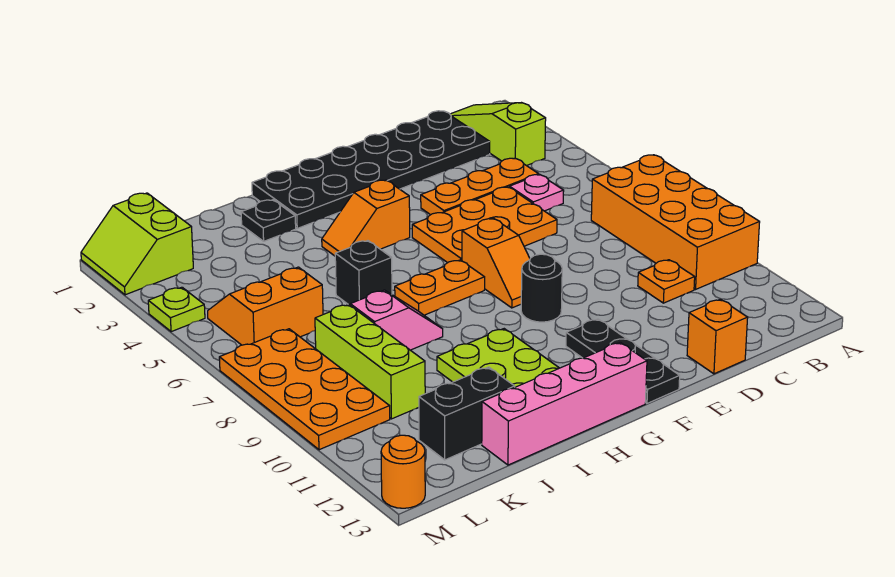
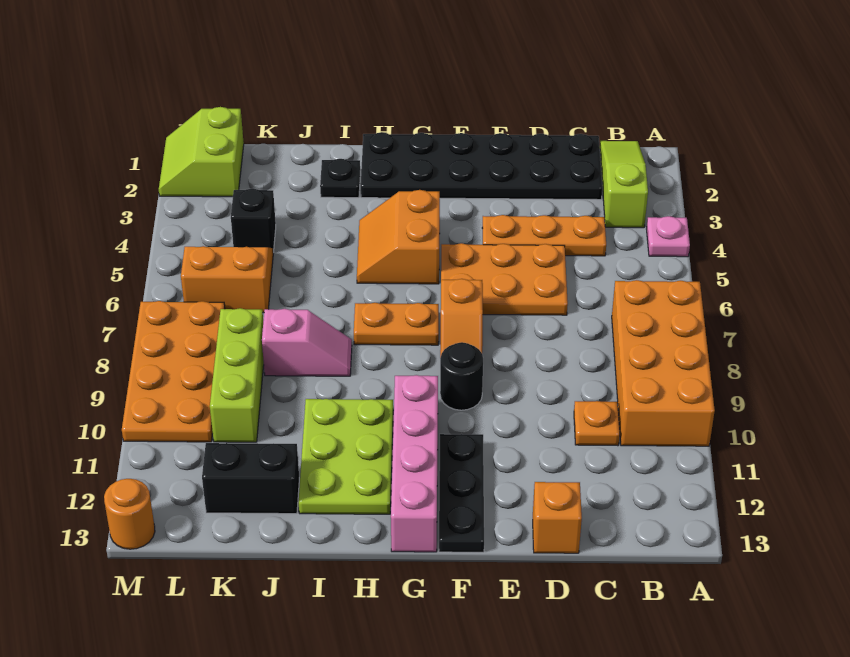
pink plate C5 level 1 -> pink plate A4 level 1
orange slope G4:H4 level 1 top G -> orange slope G4:H5 level 1 top G
pink brick G13:J13 level 1 -> pink brick G10:G13 level 1
black brick I6 level 1 -> black brick K4 level 1
lime plate M4 level 1 -> none

